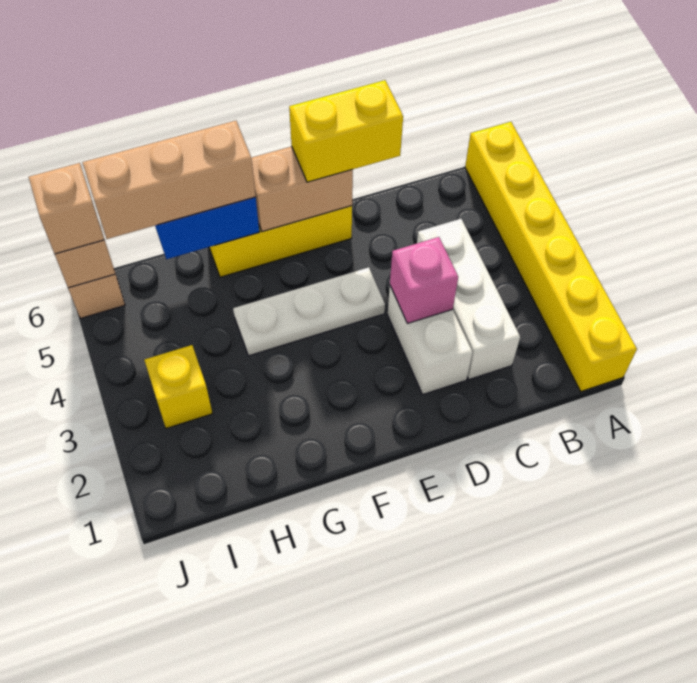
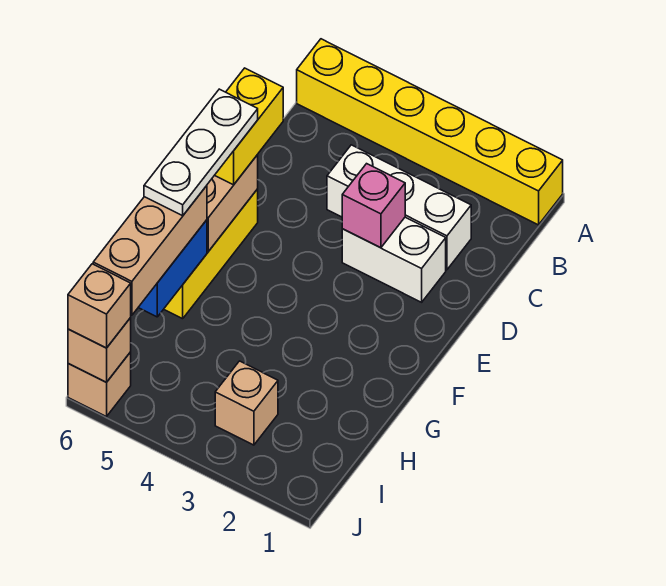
white plate E4:G4 level 1 -> white plate E6:G6 level 4
yellow brick I3 level 1 -> tan brick I3 level 1

